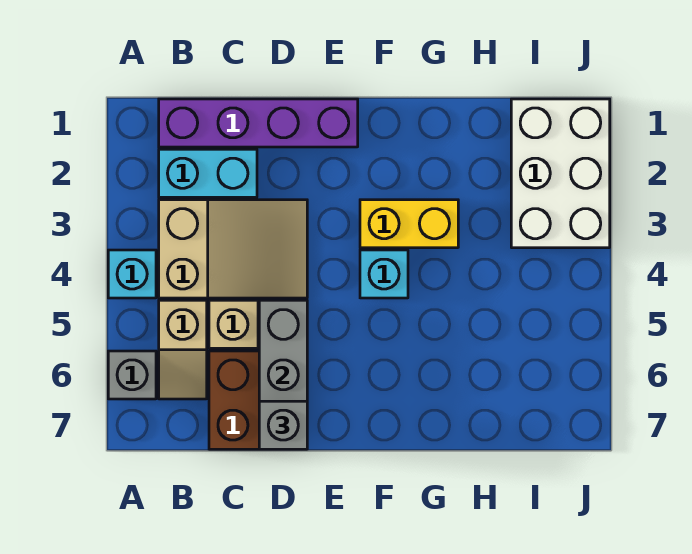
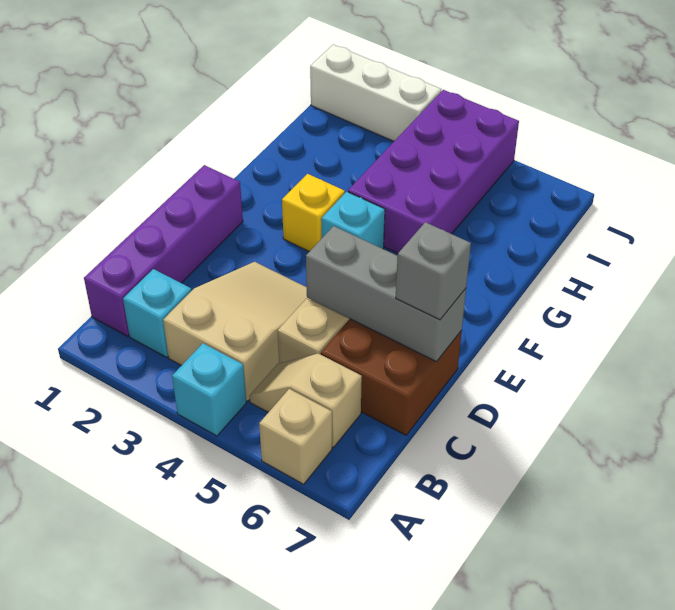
grey brick A6 level 1 -> tan brick A6 level 1
cyan brick B2:C2 level 1 -> cyan brick B2 level 1
tan slope B5:B6 level 1 top 5 -> tan slope B5:B6 level 1 top 6
yellow brick F3:G3 level 1 -> yellow brick F3 level 1
none -> purple brick G4:J5 level 1
white brick I1:J3 level 1 -> white brick J1:J3 level 1

